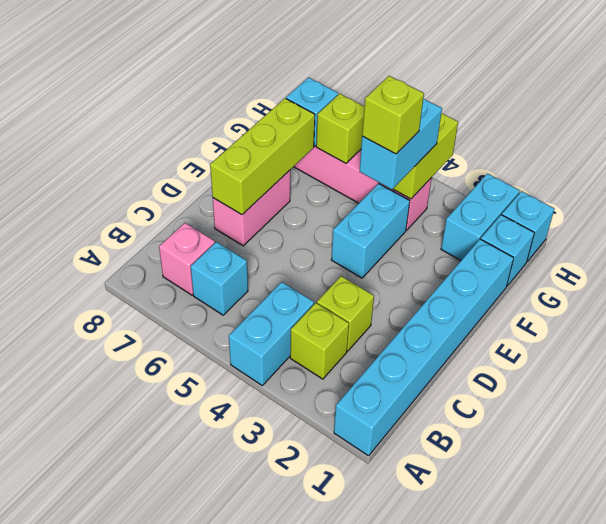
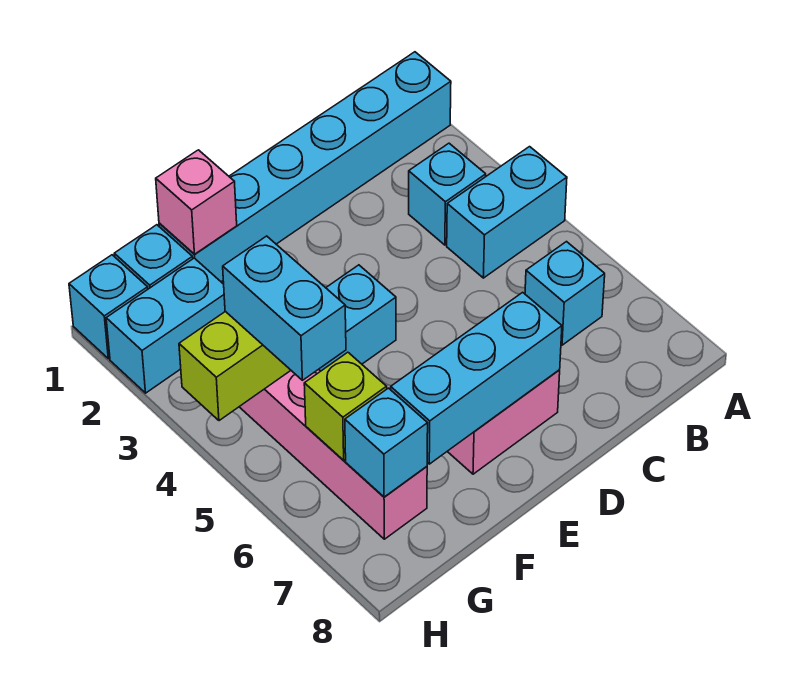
lime brick B3 level 1 -> cyan brick B3 level 1
pink brick B7 level 1 -> pink brick F1 level 2
lime brick C3 level 1 -> none
lime brick D7:F7 level 2 -> cyan brick D7:F7 level 2
cyan brick F4:G4 level 3 -> cyan brick G4:G5 level 3
lime brick F4 level 4 -> none

